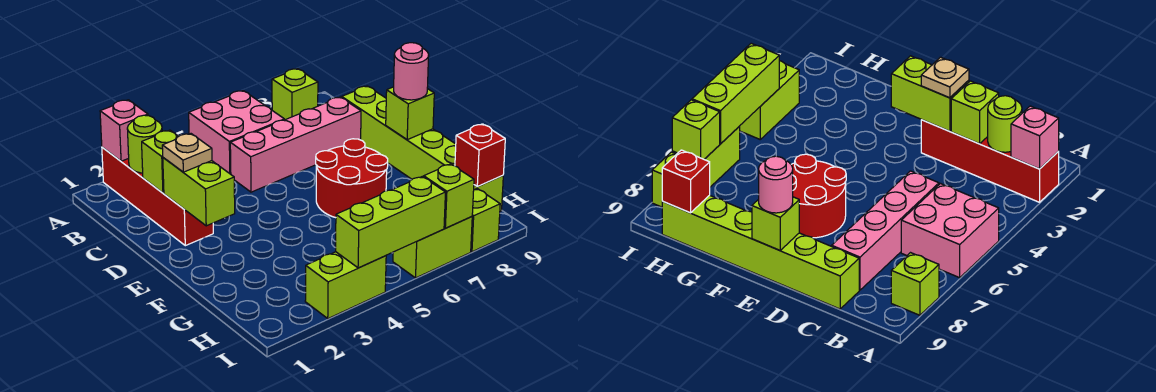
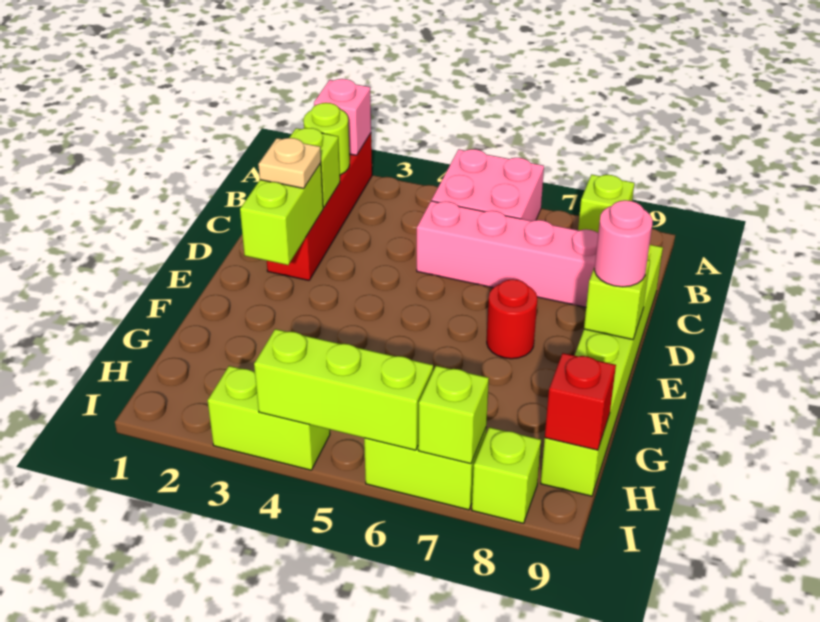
red round brick E6:F7 level 1 -> red round brick E7 level 1

